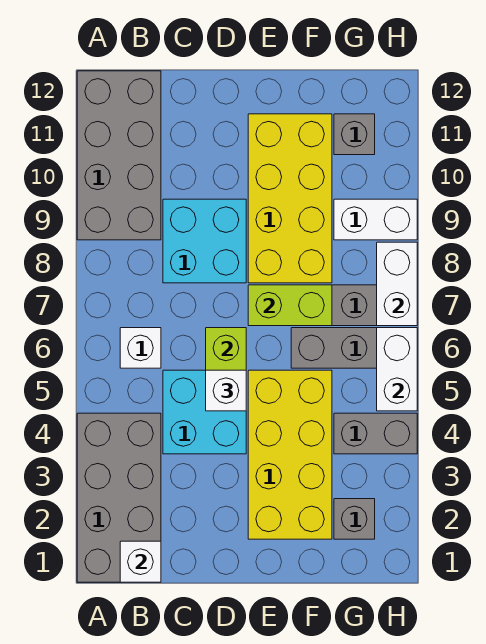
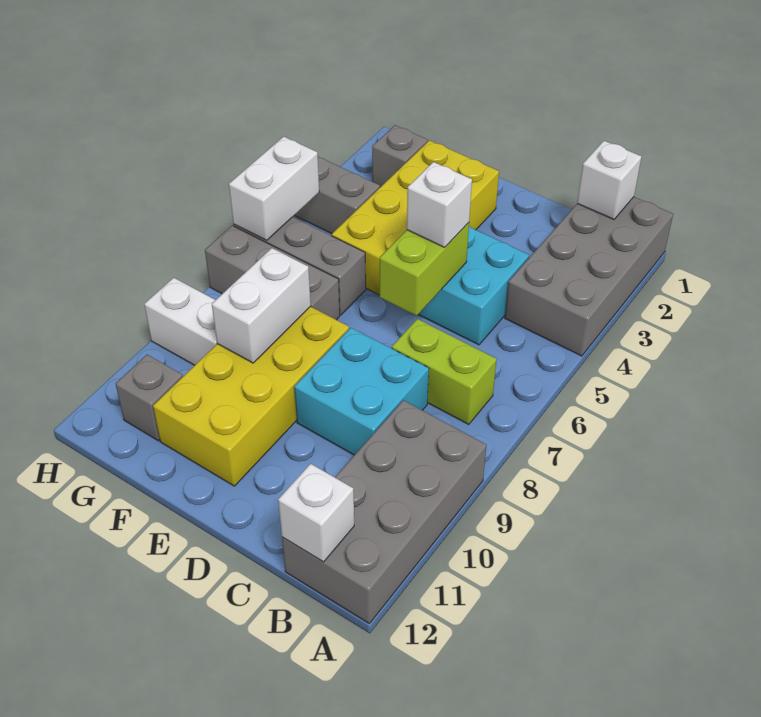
white brick B6 level 1 -> white brick B12 level 2
lime brick E7:F7 level 2 -> lime brick B7:C7 level 1
white brick H7:H8 level 2 -> white brick F8:F9 level 2

